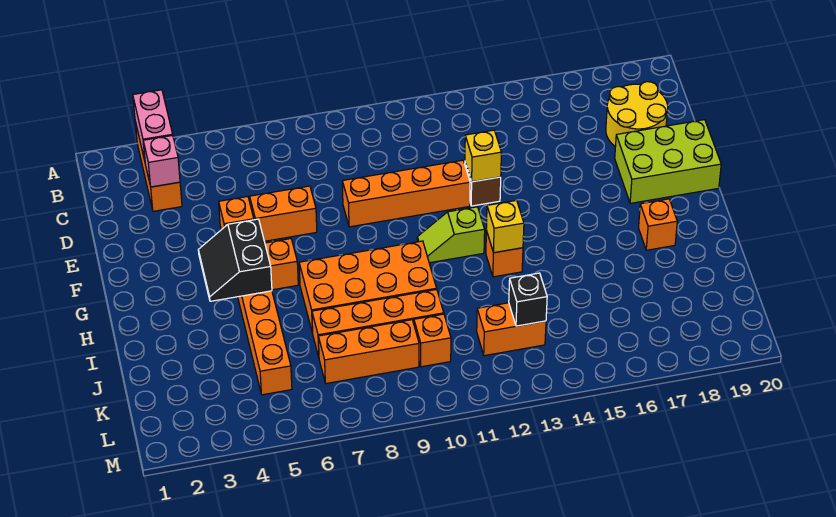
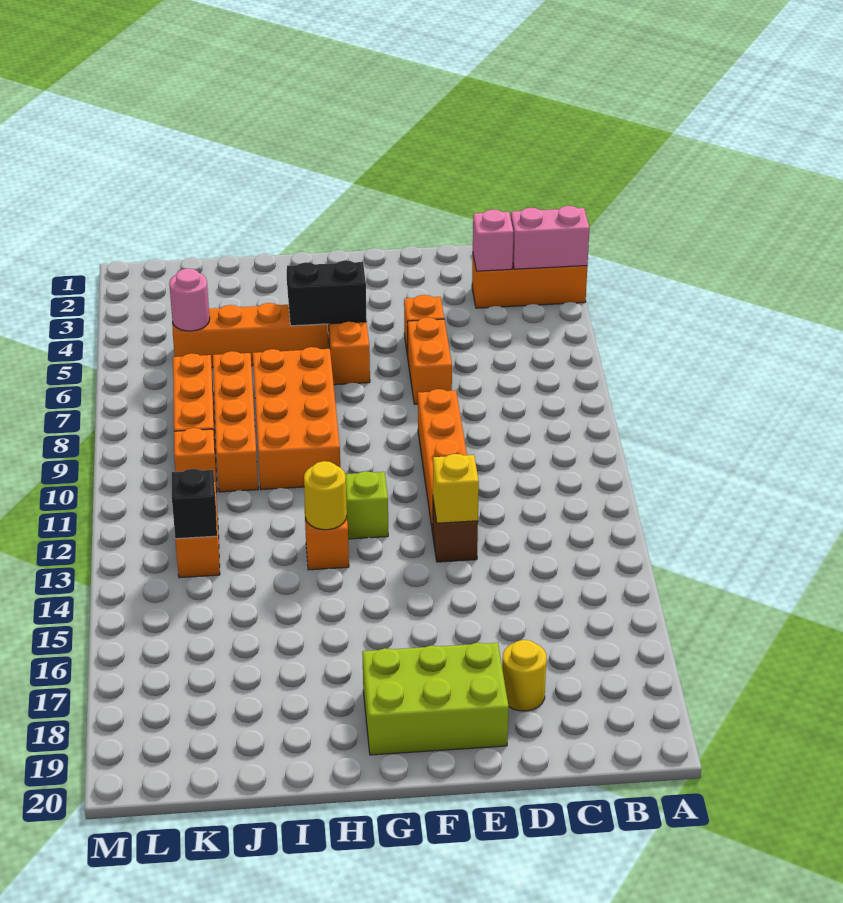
yellow round brick C18:D19 level 1 -> yellow round brick D18 level 1
lime brick E18:F20 level 1 -> lime brick E18:G19 level 1
yellow brick H13 level 2 -> yellow round brick H13 level 2
orange brick H18 level 1 -> none
none -> pink round brick K5 level 2

